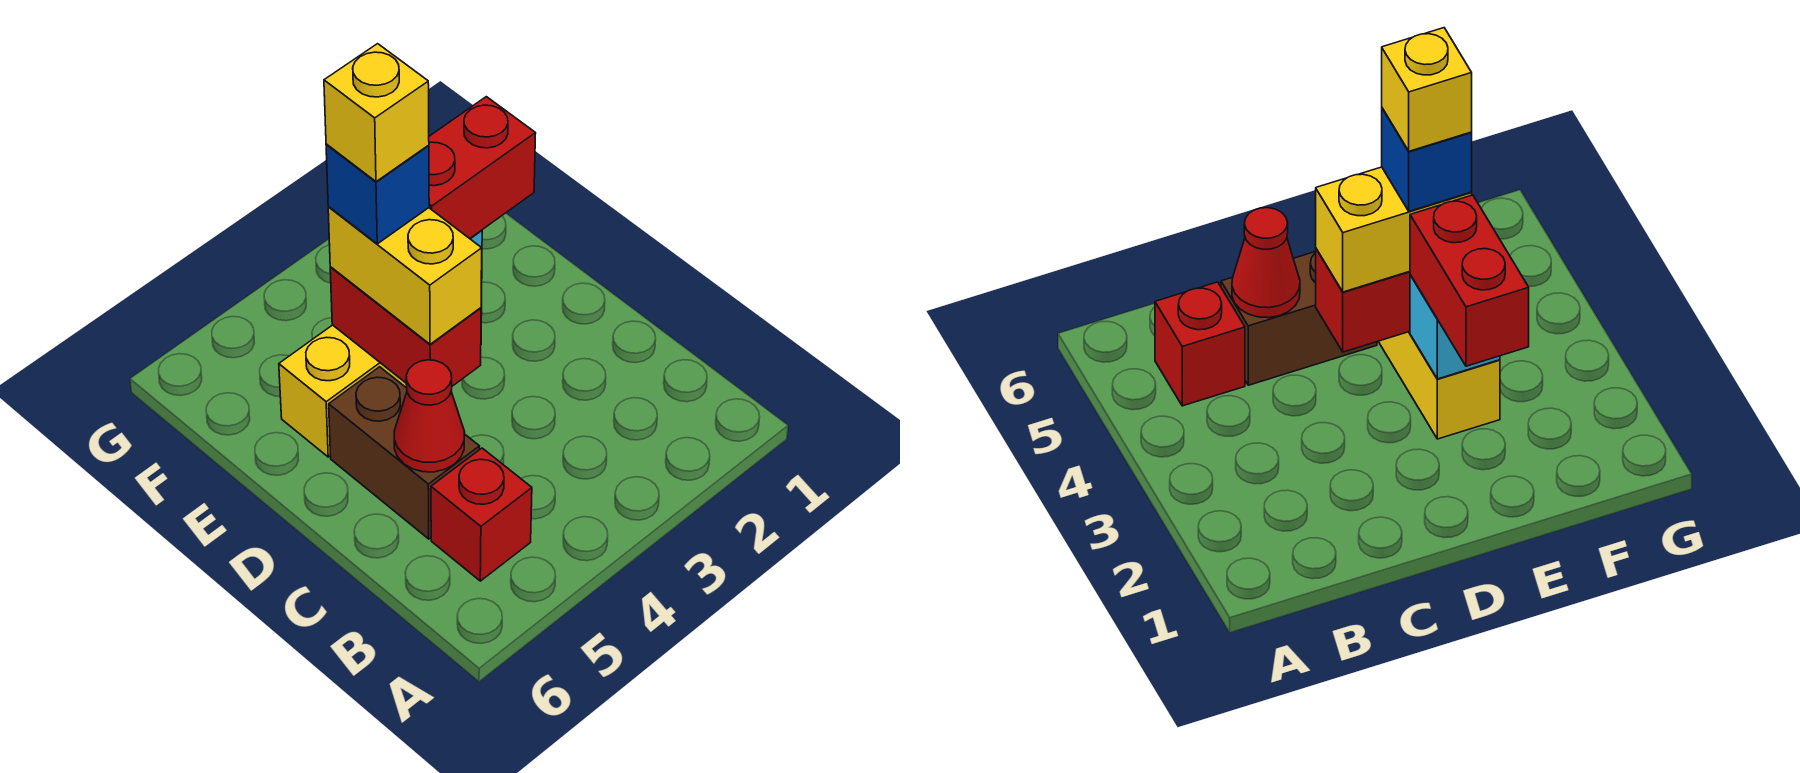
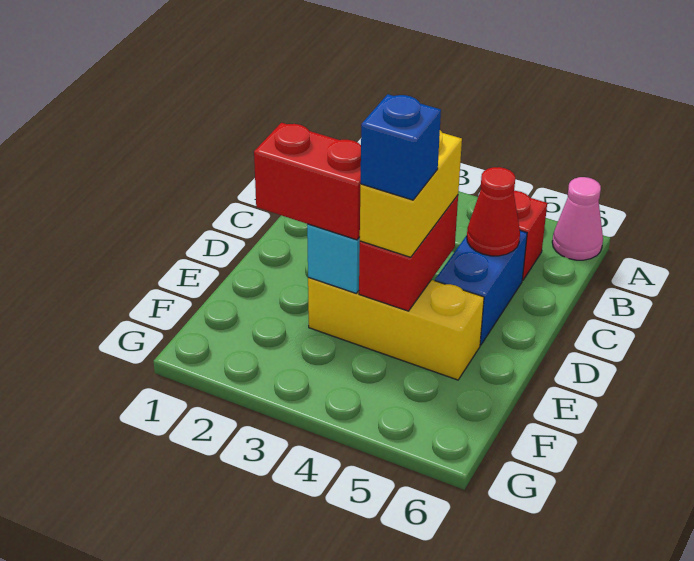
none -> pink cone A6 level 1
brown brick C5:D5 level 1 -> blue brick C5:D5 level 1
yellow brick E4 level 5 -> none

